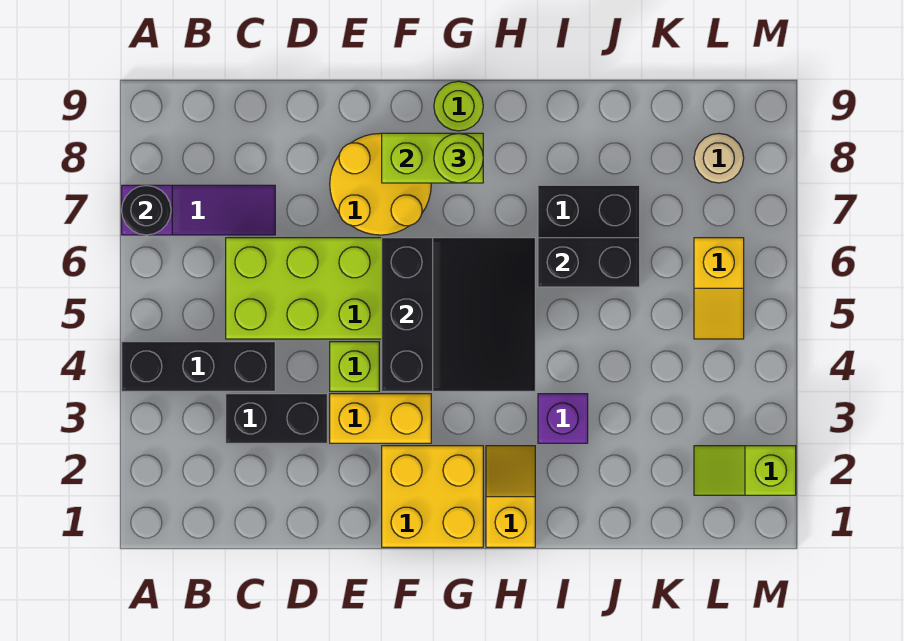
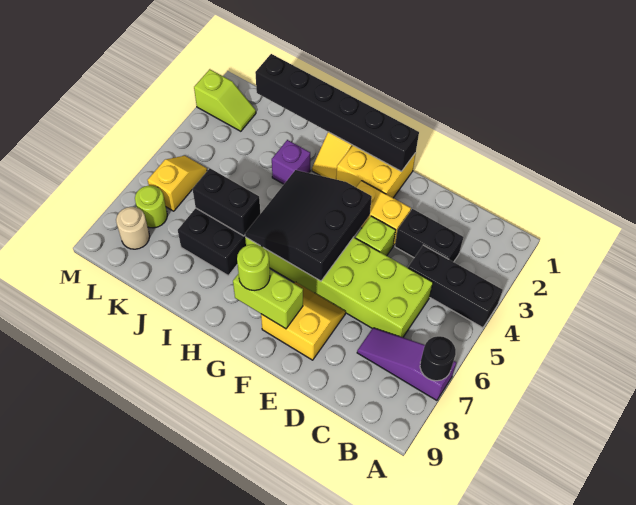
yellow round brick E7:F8 level 1 -> yellow slope E7:F8 level 1 top 8
none -> black brick F1:K1 level 2
lime round brick G9 level 1 -> lime round brick L7 level 1

